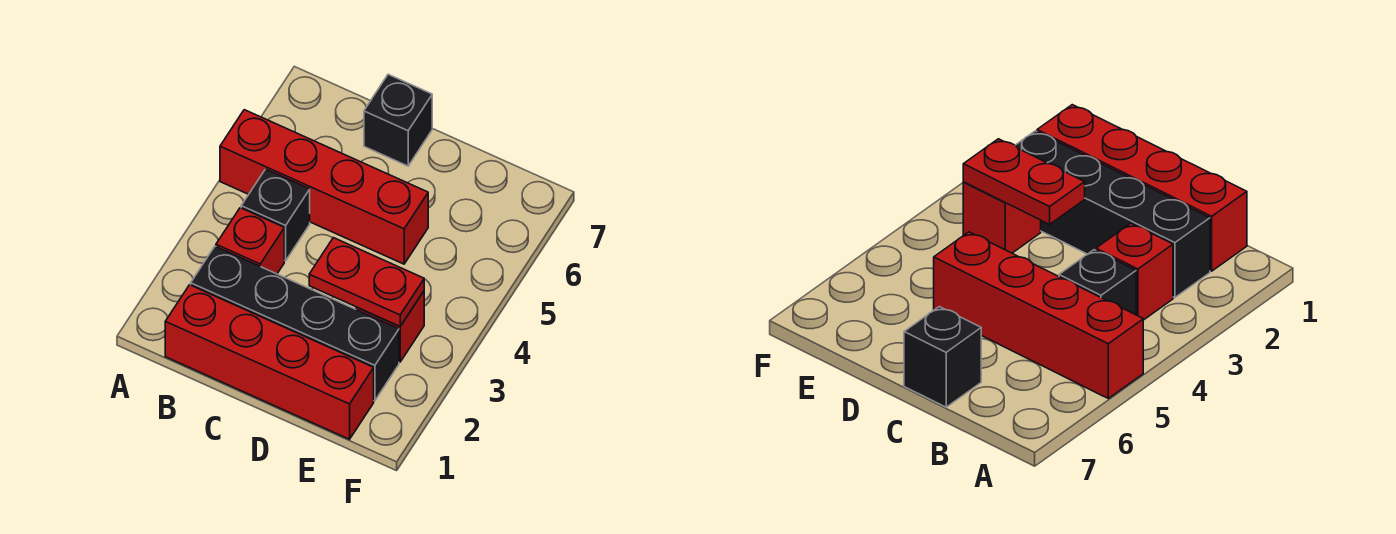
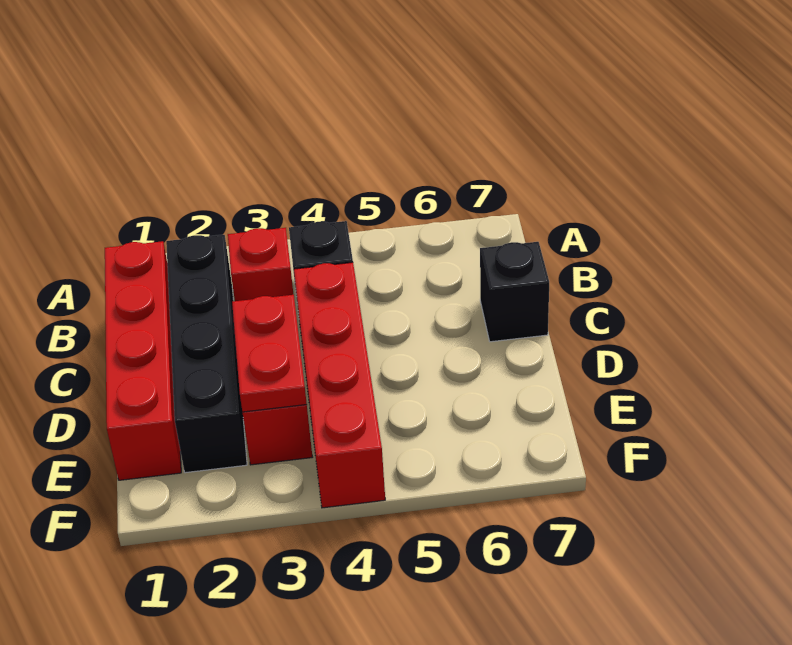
red brick A5:D5 level 1 -> red brick C4:F4 level 1

